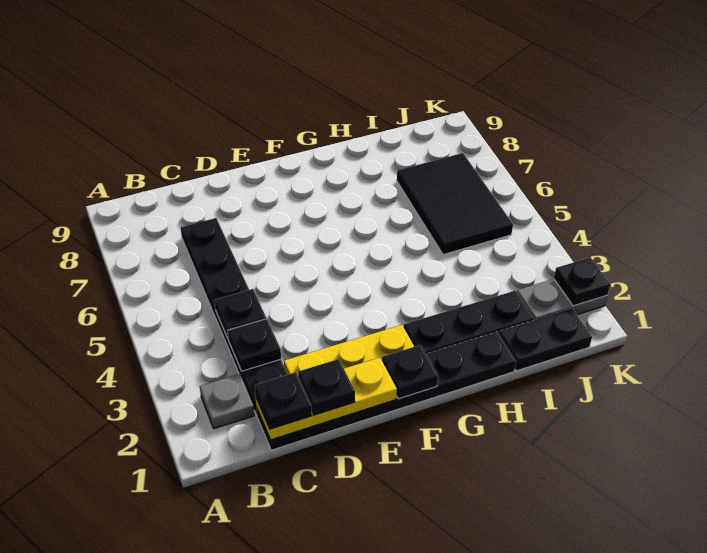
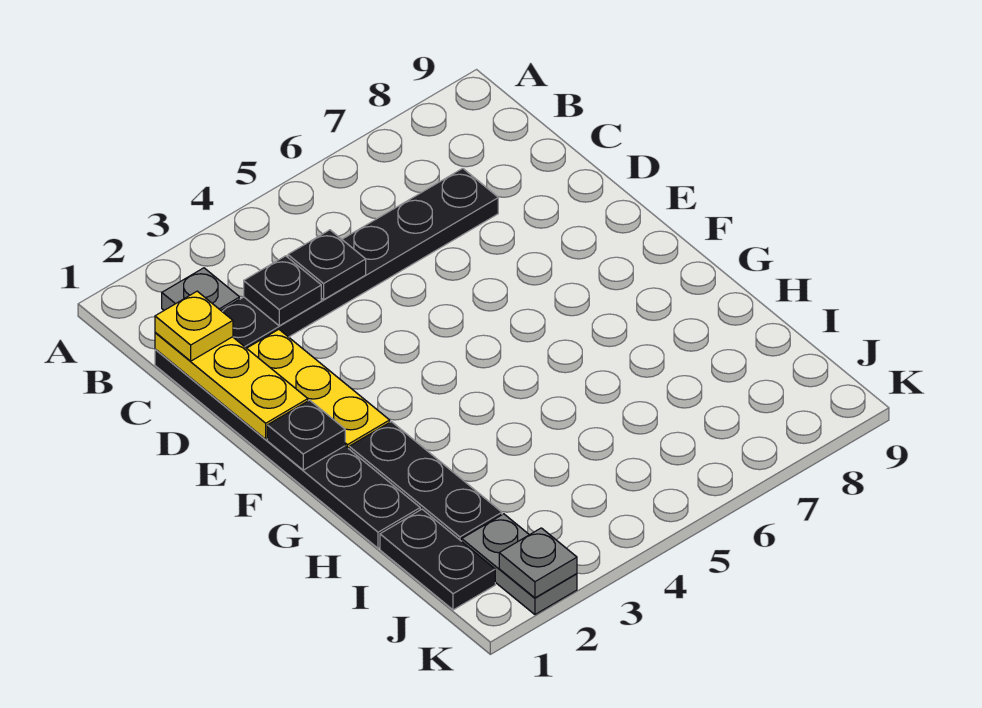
black plate C1 level 3 -> yellow plate C1 level 3
black plate D1 level 3 -> none
black tile I5:J7 level 1 -> none
black plate K2 level 2 -> grey plate K2 level 2

